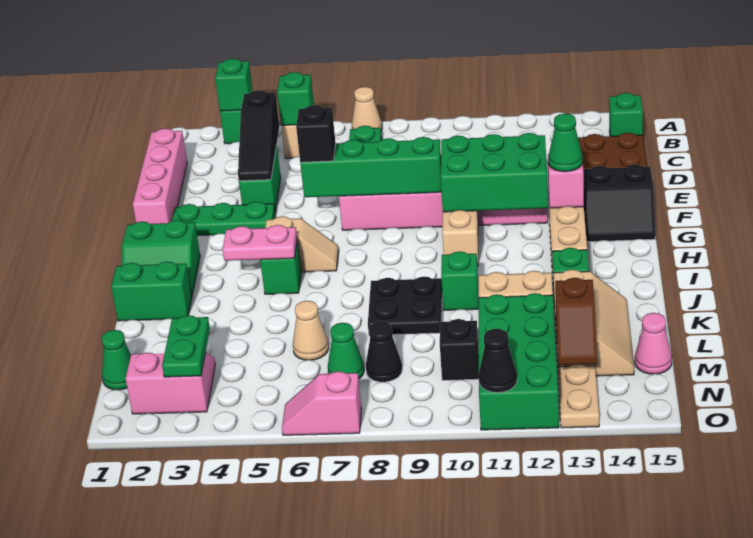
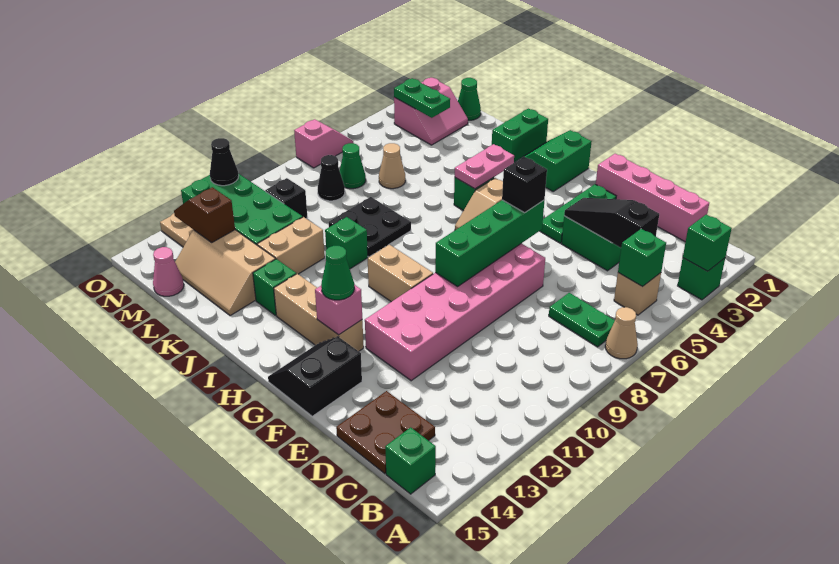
green brick F10:G12 level 2 -> none

